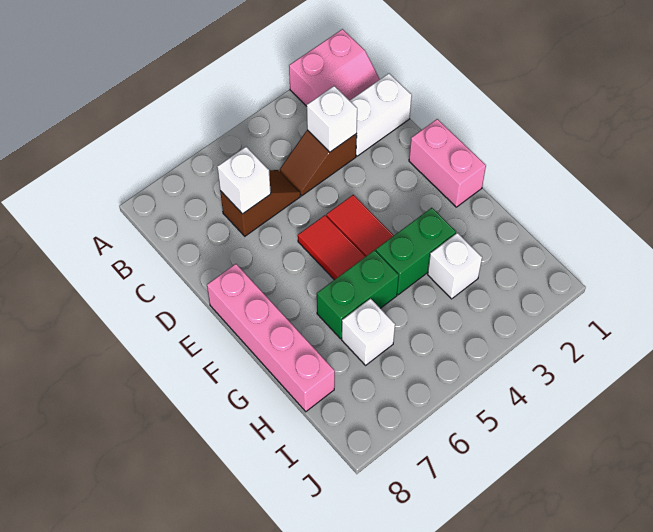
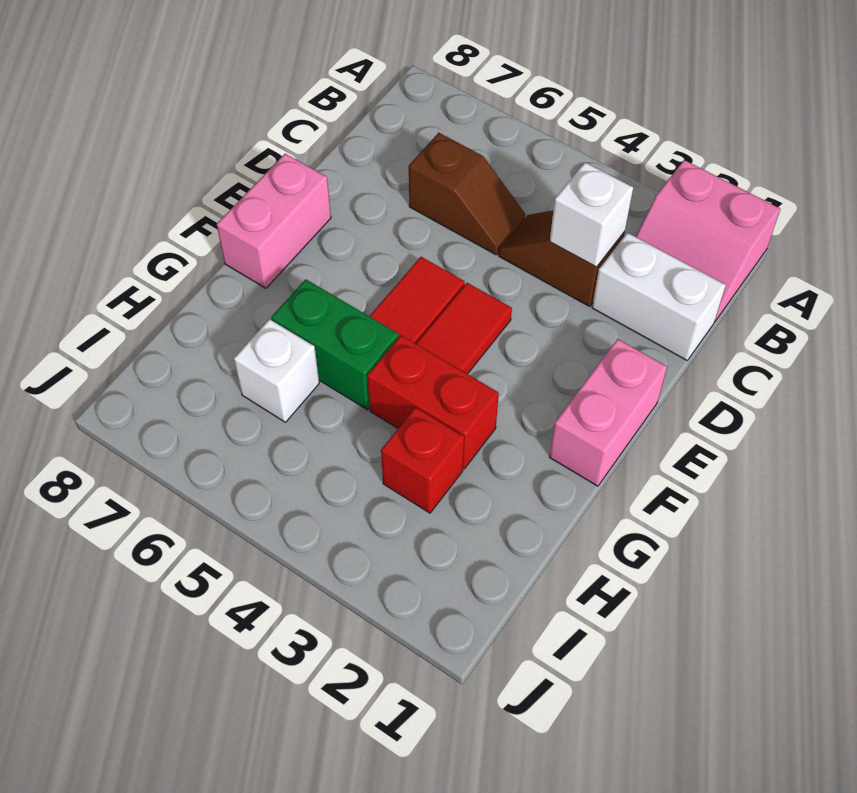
white brick C6 level 2 -> none
pink brick E8:H8 level 1 -> pink brick E8:F8 level 1
green brick G3:G4 level 1 -> red brick G3:G4 level 1
white brick H3 level 1 -> red brick H3 level 1

